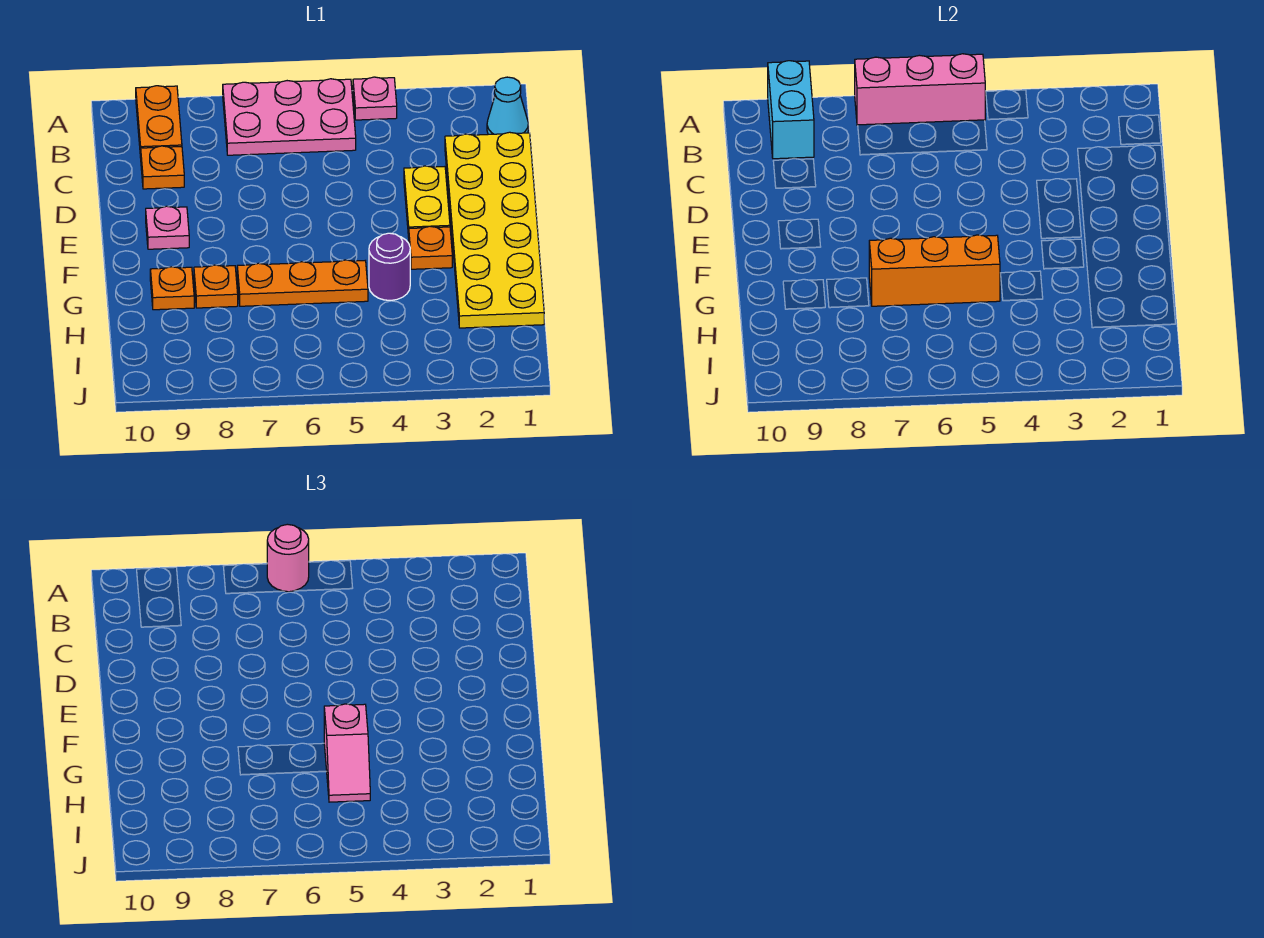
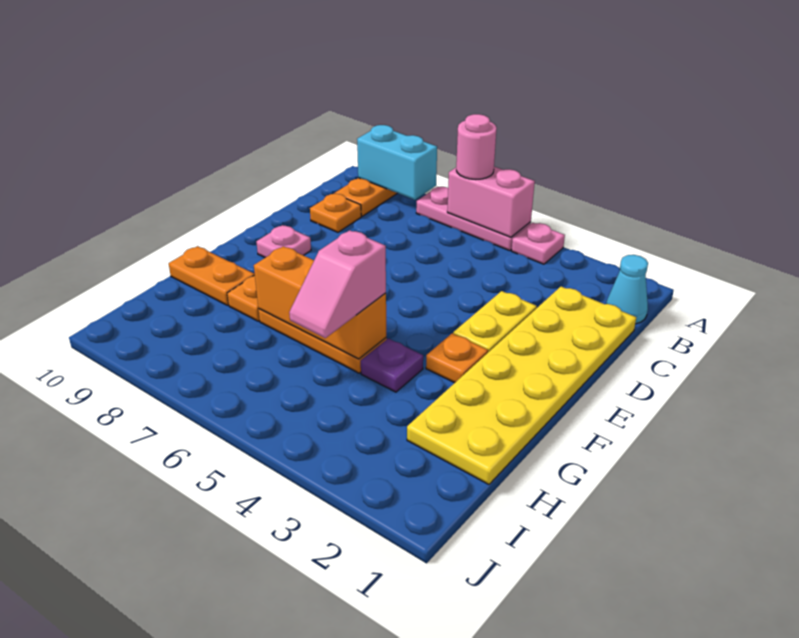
pink plate A5:B7 level 1 -> pink plate A5:A7 level 1
pink brick A5:A7 level 2 -> pink brick A5:A6 level 2
cyan brick A9:B9 level 2 -> cyan brick A8:A9 level 2
purple round brick G4 level 1 -> purple plate G4 level 1
orange plate G9 level 1 -> orange plate G9:G10 level 1

